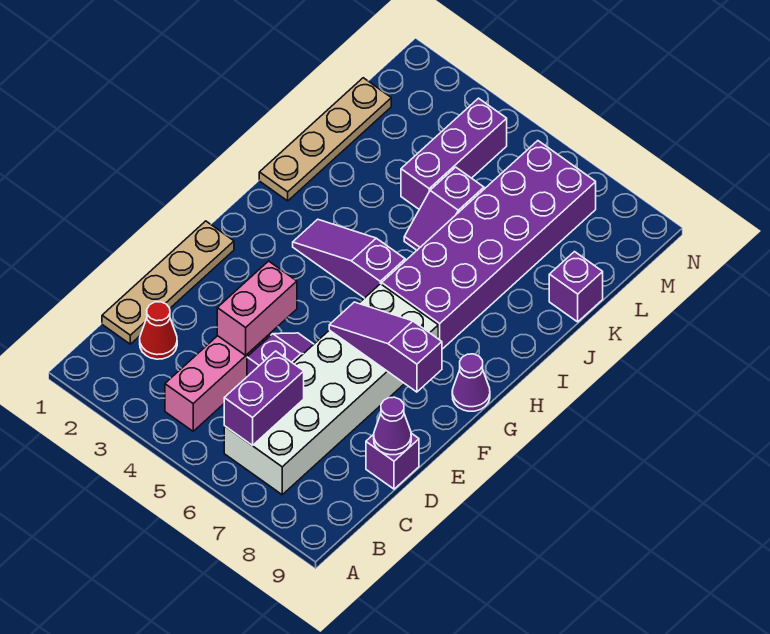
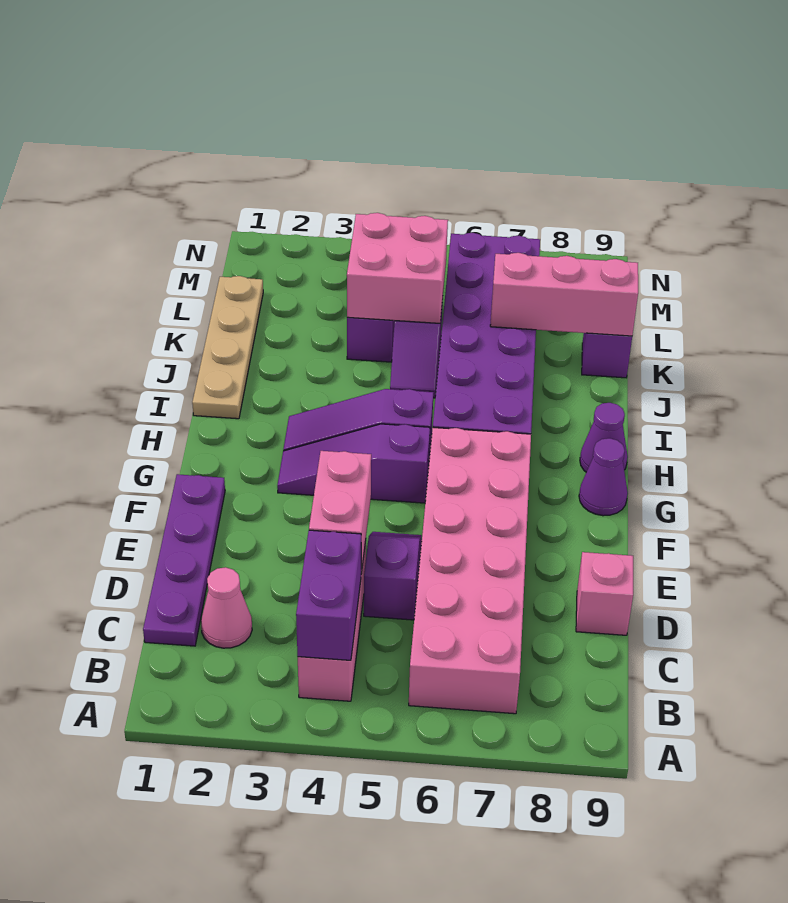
white brick B6:G7 level 1 -> pink brick B6:G7 level 1
purple brick B6:C6 level 2 -> purple brick B4:C4 level 2
tan plate C1:F1 level 1 -> purple plate C1:F1 level 1
red cone C2 level 1 -> pink cone C2 level 1
purple brick D9 level 1 -> pink brick D9 level 1
purple cone D9 level 2 -> purple cone H9 level 1
purple slope F6:F8 level 2 top 8 -> purple slope G3:G5 level 1 top 5
none -> pink brick K4:L5 level 2
none -> pink brick K7:K9 level 2

